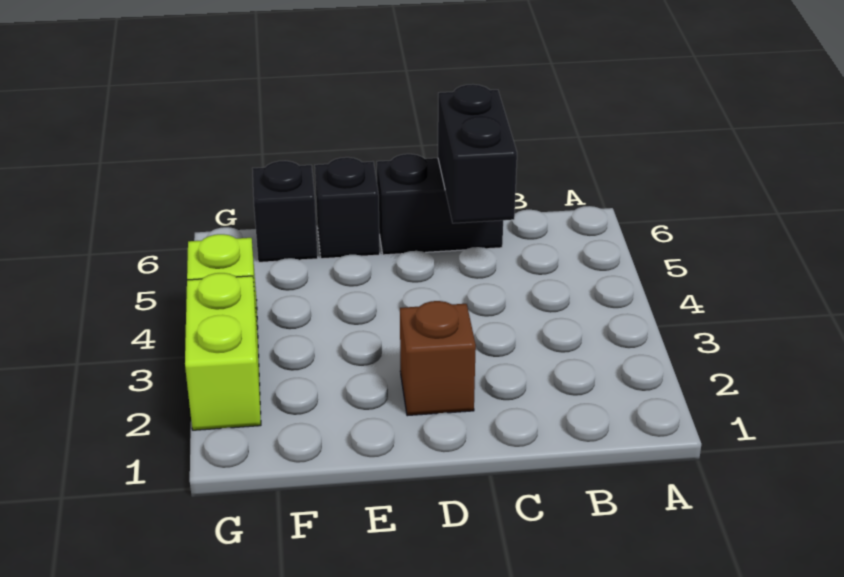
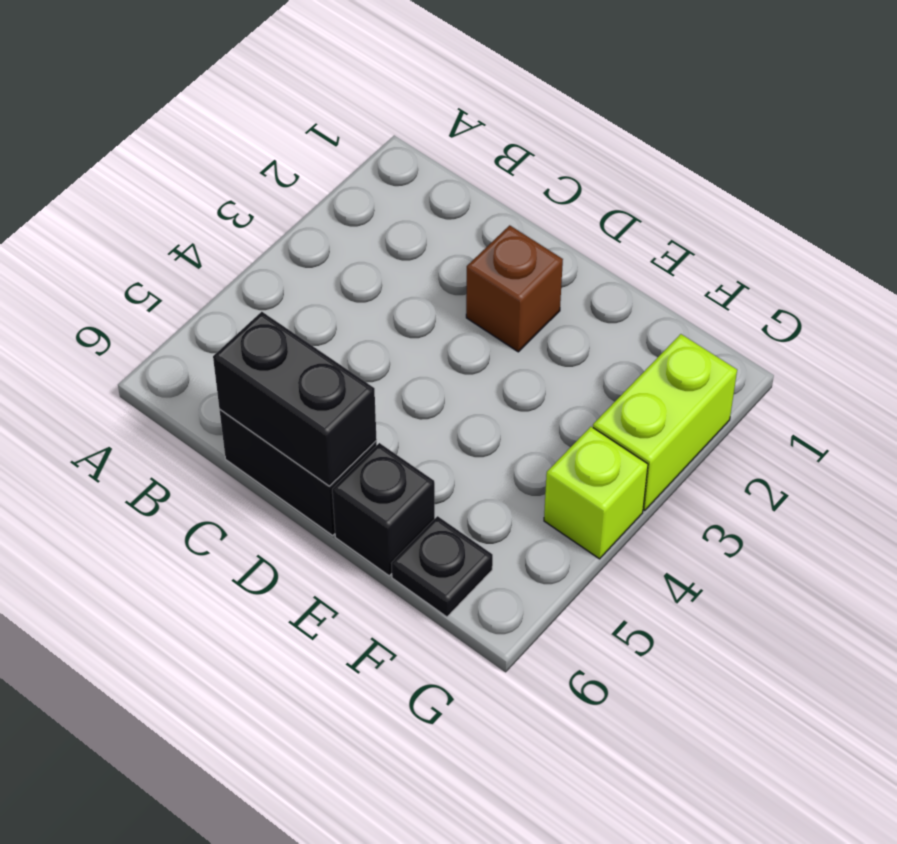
black brick C5:C6 level 2 -> black brick C6:D6 level 2
black brick F6 level 1 -> black plate F6 level 1

